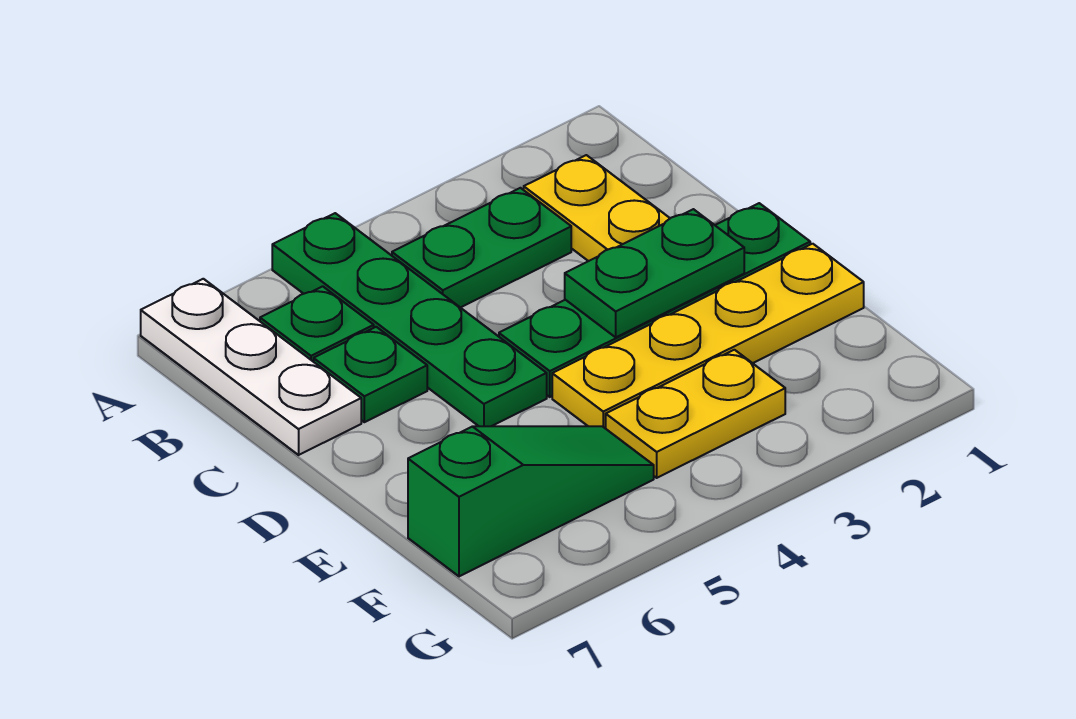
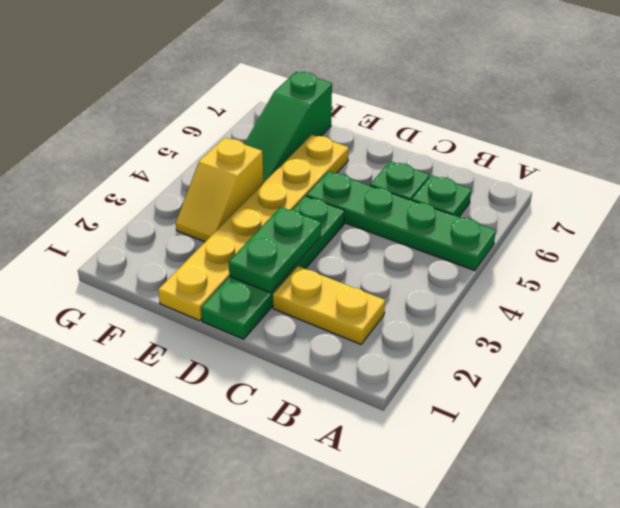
white plate A7:C7 level 1 -> none
green plate B3:B4 level 1 -> none
yellow plate E1:E4 level 1 -> yellow plate E1:E6 level 1
yellow plate F3:F4 level 1 -> yellow slope F3:F4 level 1 top 4

